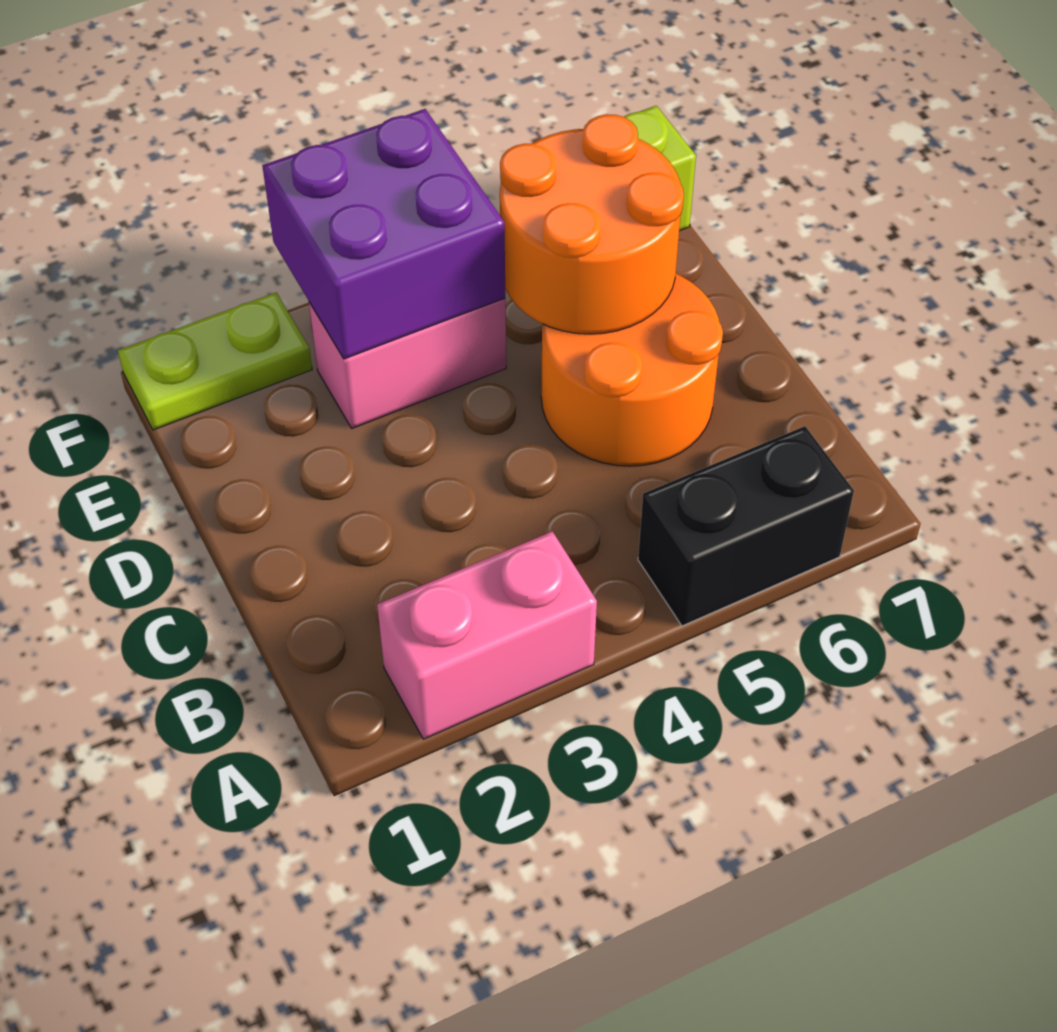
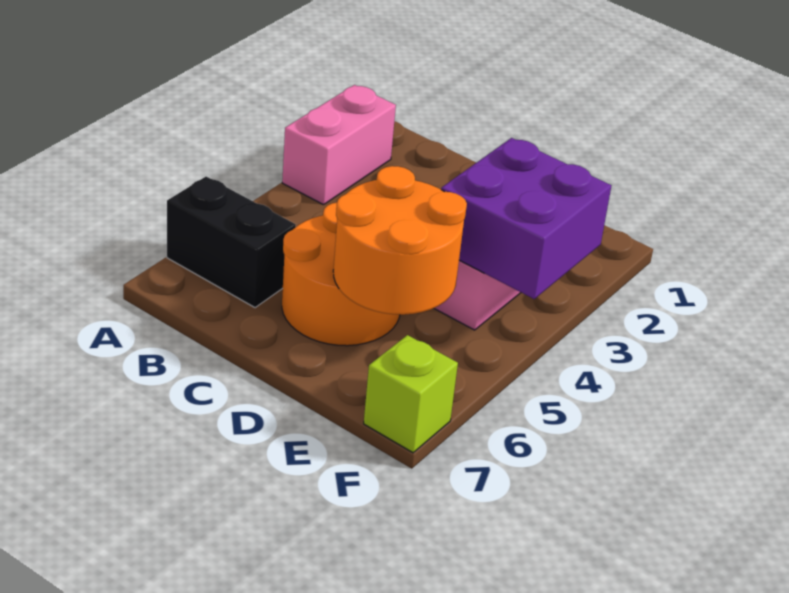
black brick A5:A6 level 1 -> black brick A6:B6 level 1
lime plate F1:F2 level 1 -> none

